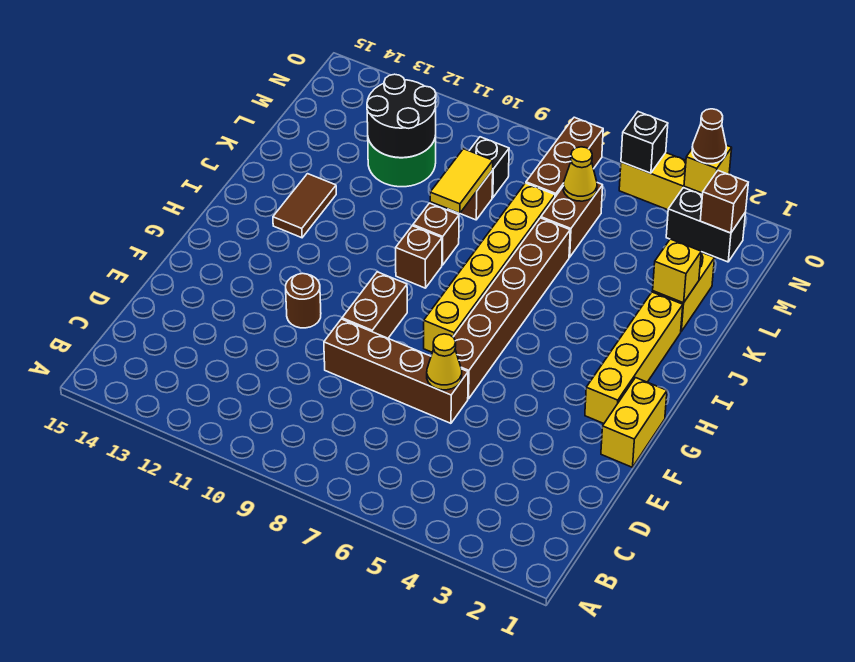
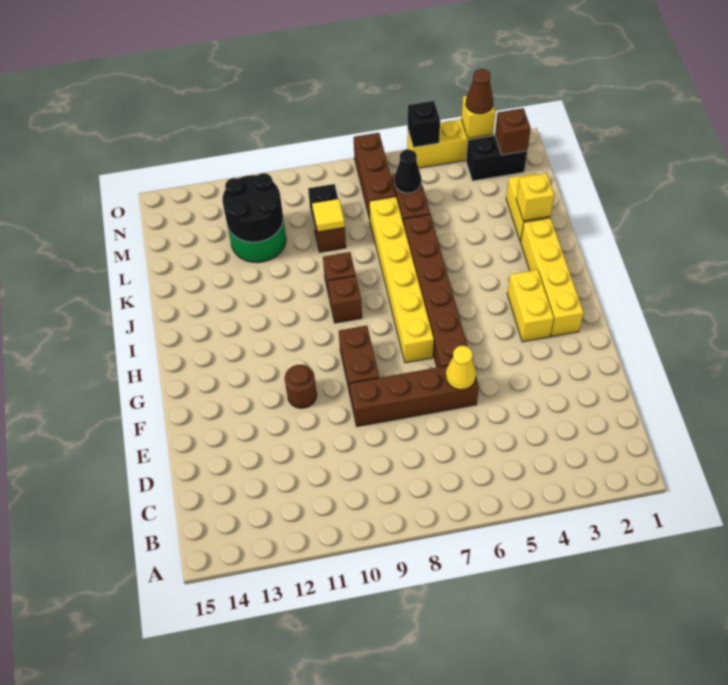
yellow brick F1:G1 level 1 -> yellow brick G3:H3 level 1
brown tile I13:J13 level 1 -> none
yellow tile K9:L9 level 2 -> yellow tile L9 level 2
yellow cone M6 level 2 -> black cone M6 level 2

